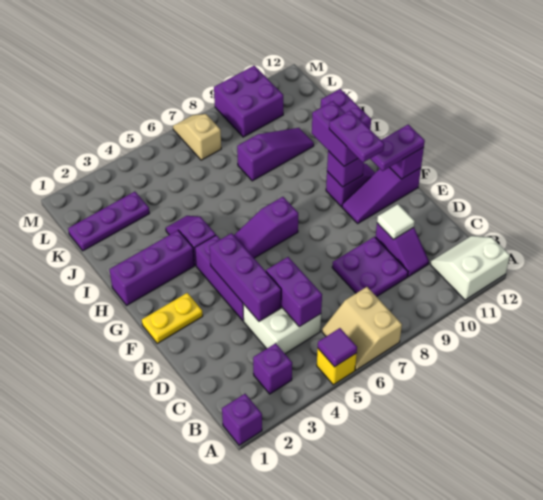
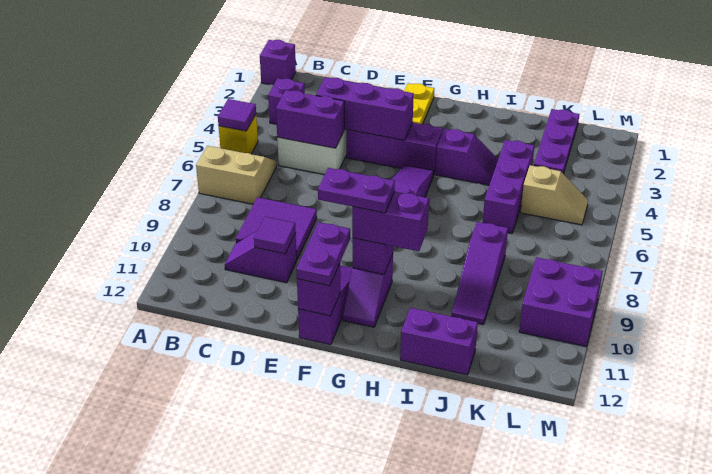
white slope A11:B12 level 1 top A -> none
purple plate C8:D9 level 1 -> purple tile C8:D9 level 1
white tile D10 level 2 -> purple tile D10 level 2
purple brick H1:H3 level 1 -> purple brick J4:J6 level 1
tan slope L7:M7 level 1 top L -> tan slope K5:L5 level 1 top K

